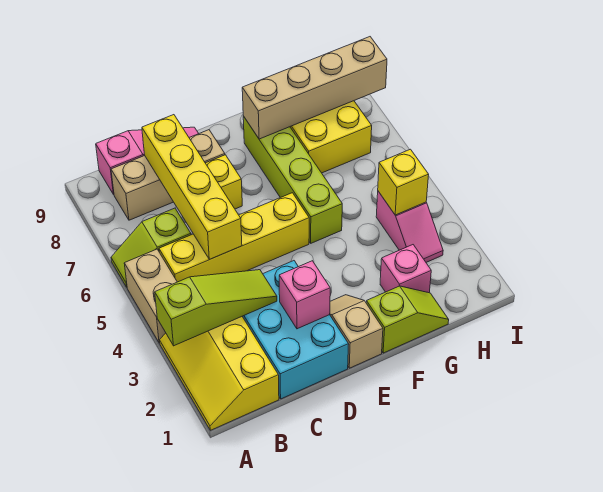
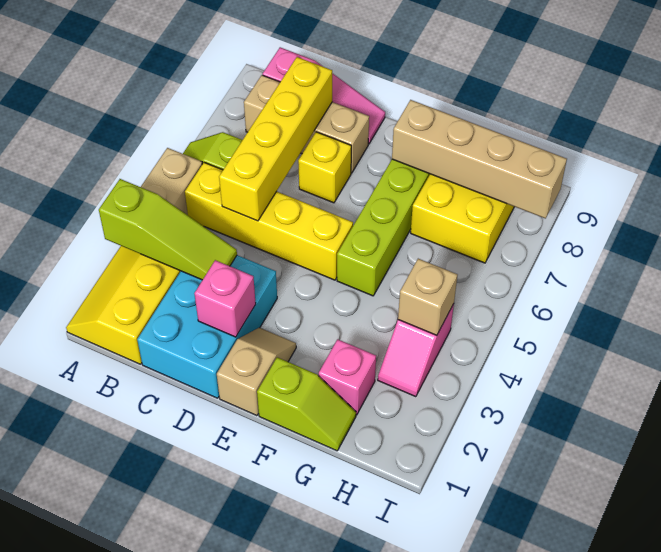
yellow brick H4 level 2 -> tan brick H4 level 2

